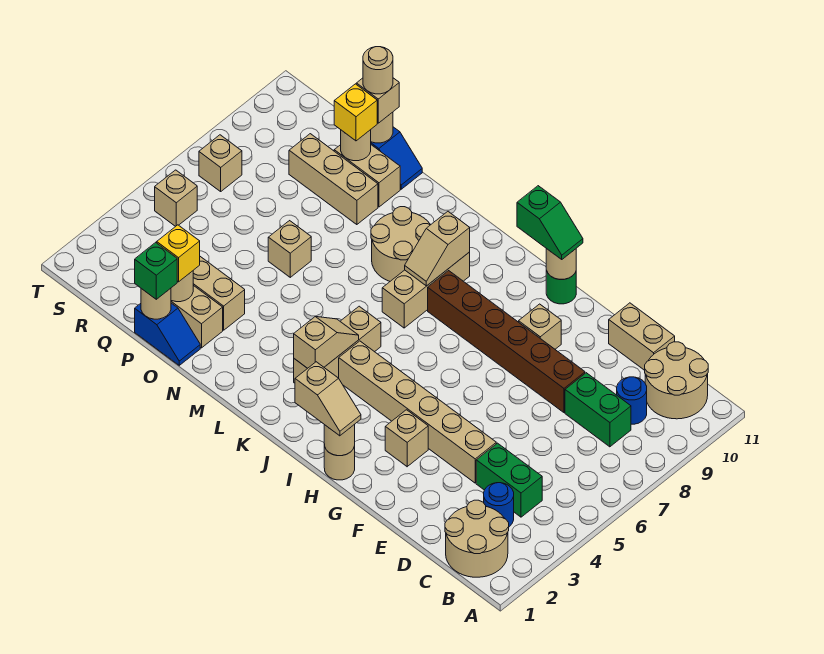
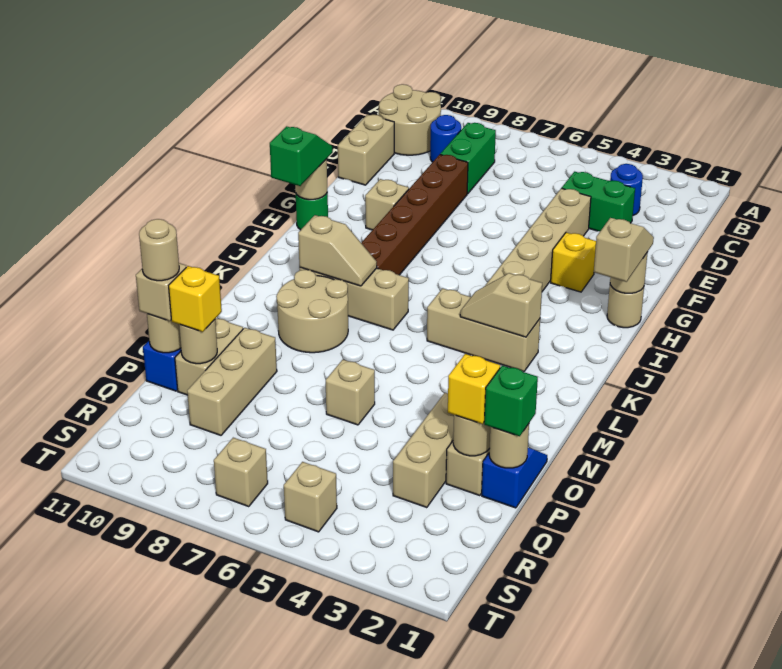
tan round brick B1:C2 level 1 -> none
green brick C4:D4 level 1 -> green brick D3:D4 level 1
tan brick G3 level 1 -> yellow brick G3 level 1

